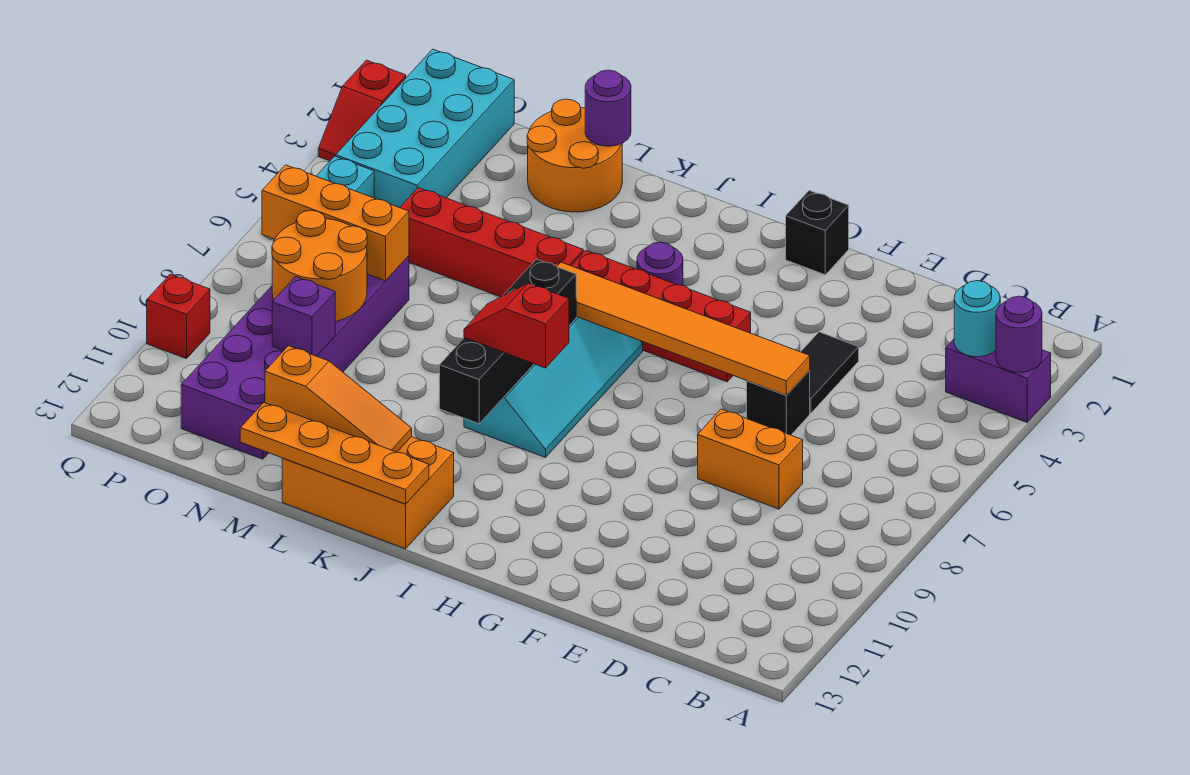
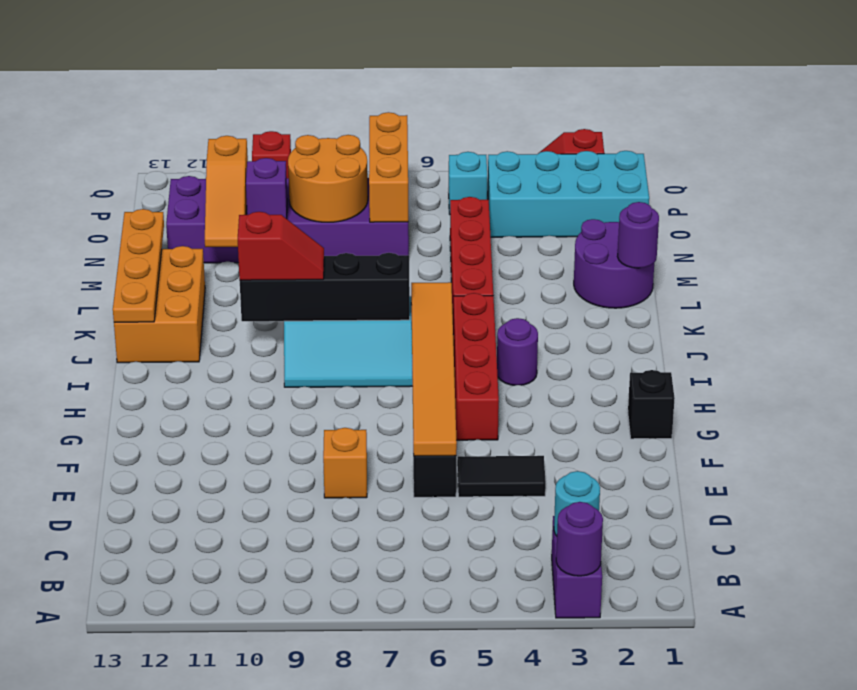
orange brick D8:E8 level 1 -> orange brick E8 level 1
red slope I9:J9 level 3 top I -> red slope J9:J10 level 3 top 10
orange slope K12:M12 level 2 top M -> orange slope M11:O11 level 2 top O
orange round brick L1:M2 level 1 -> purple round brick L1:M2 level 1

